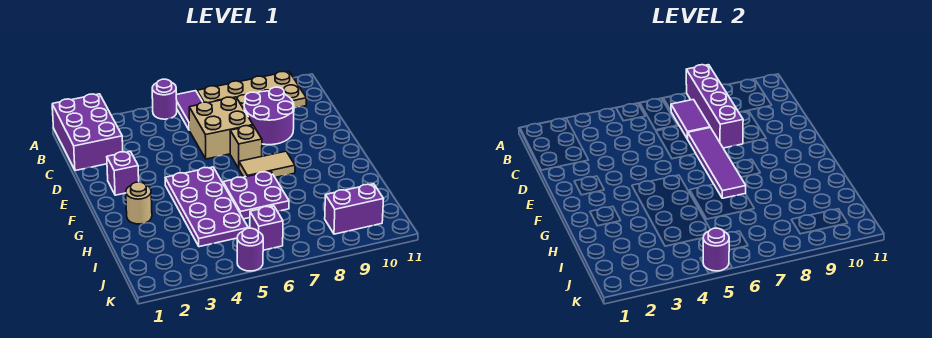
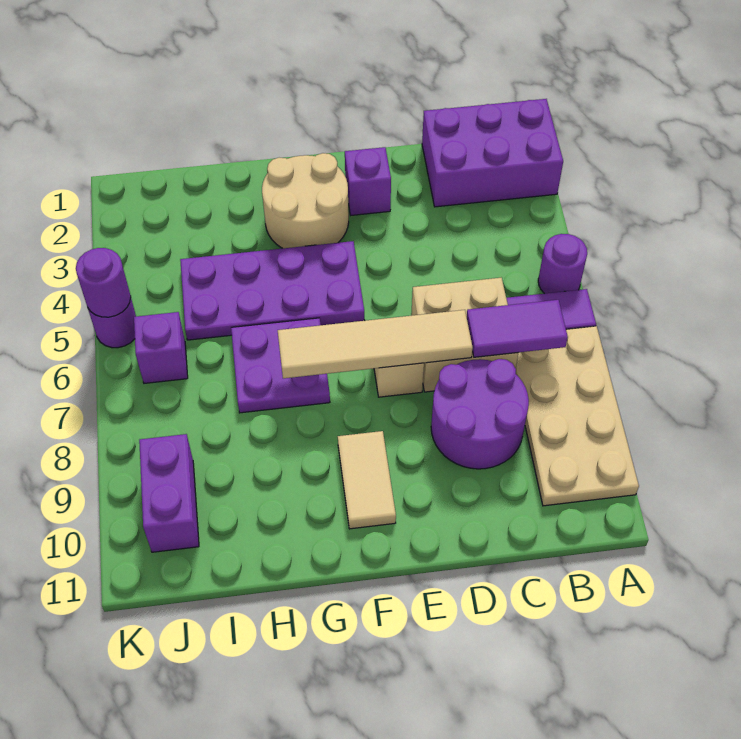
purple brick A8:D8 level 2 -> none
purple tile D7:G7 level 2 -> tan tile D7:G7 level 2
tan tile F7:F8 level 1 -> tan tile F9:F10 level 1
tan round brick G2 level 1 -> tan round brick F2:G3 level 1

